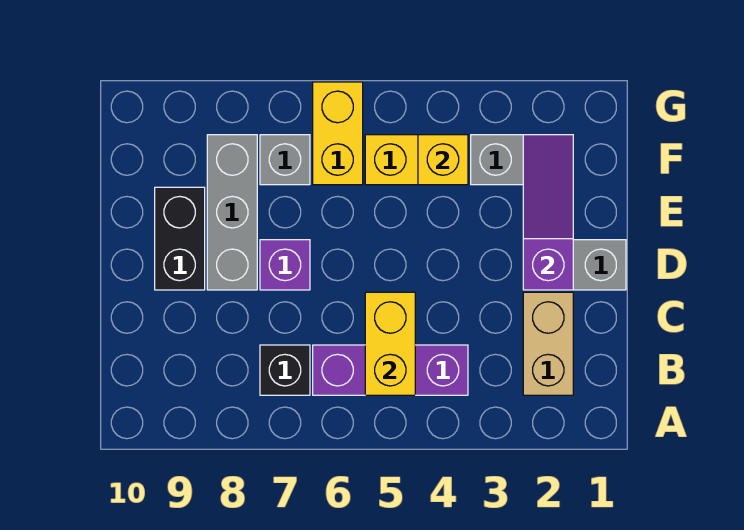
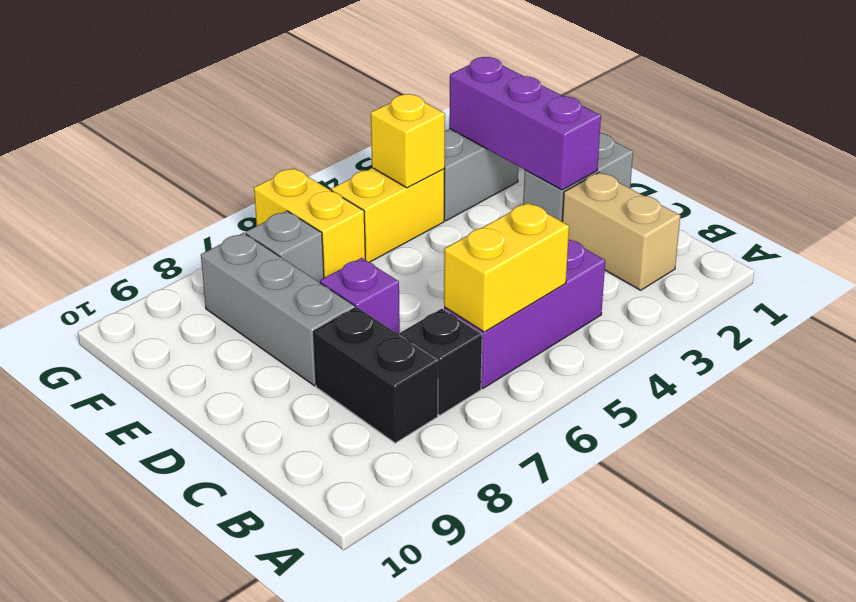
yellow brick B5:C5 level 2 -> yellow brick B5:B6 level 2
purple slope D2:F2 level 2 top D -> purple brick D2:F2 level 2
black brick D9:E9 level 1 -> black brick B8:C8 level 1

